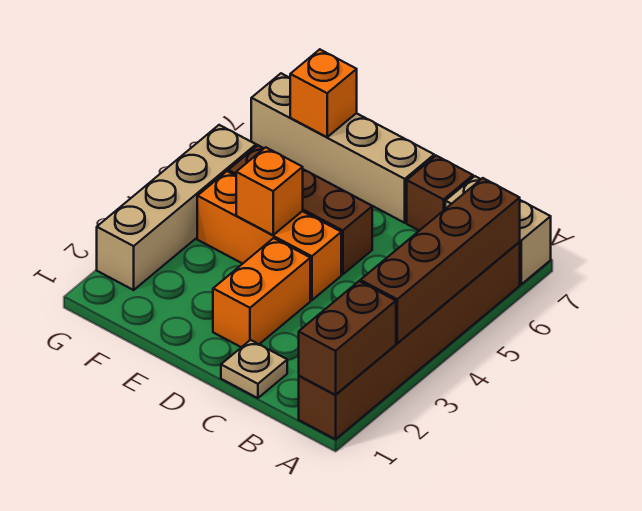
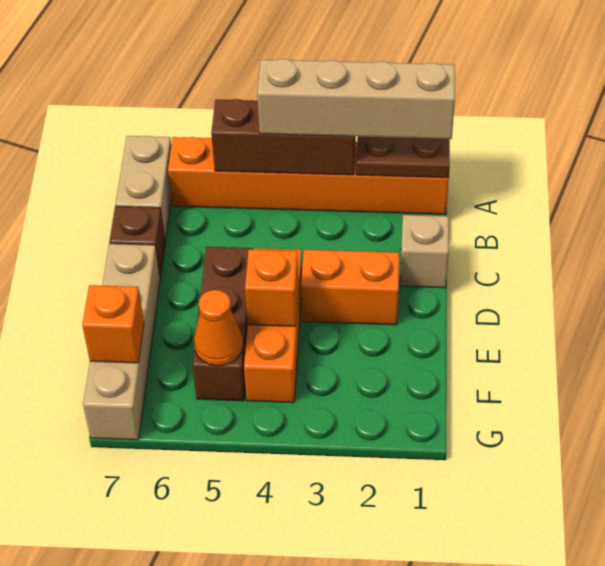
brown brick A1:A6 level 1 -> orange brick A1:A6 level 1
brown brick A1:A2 level 2 -> brown plate A1:A2 level 2
brown brick A3:A6 level 2 -> brown brick A3:A5 level 2
tan plate C1 level 1 -> tan brick C1 level 1
none -> orange cone F5 level 2
tan brick G2:G5 level 1 -> tan brick A1:A4 level 3

